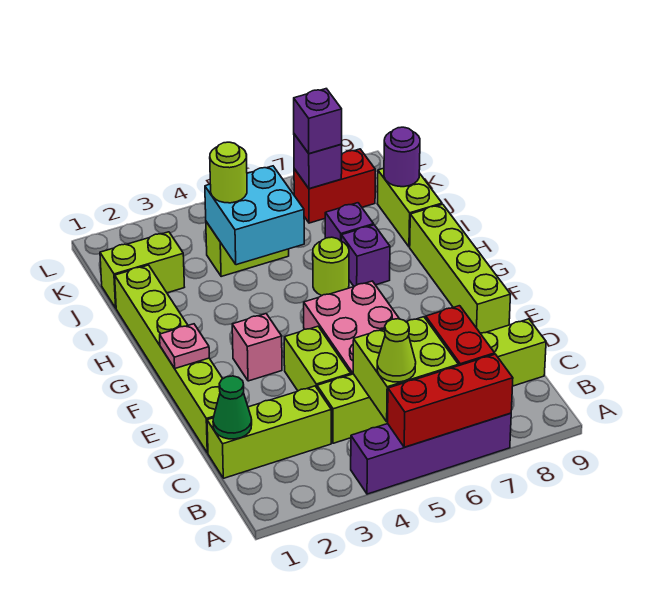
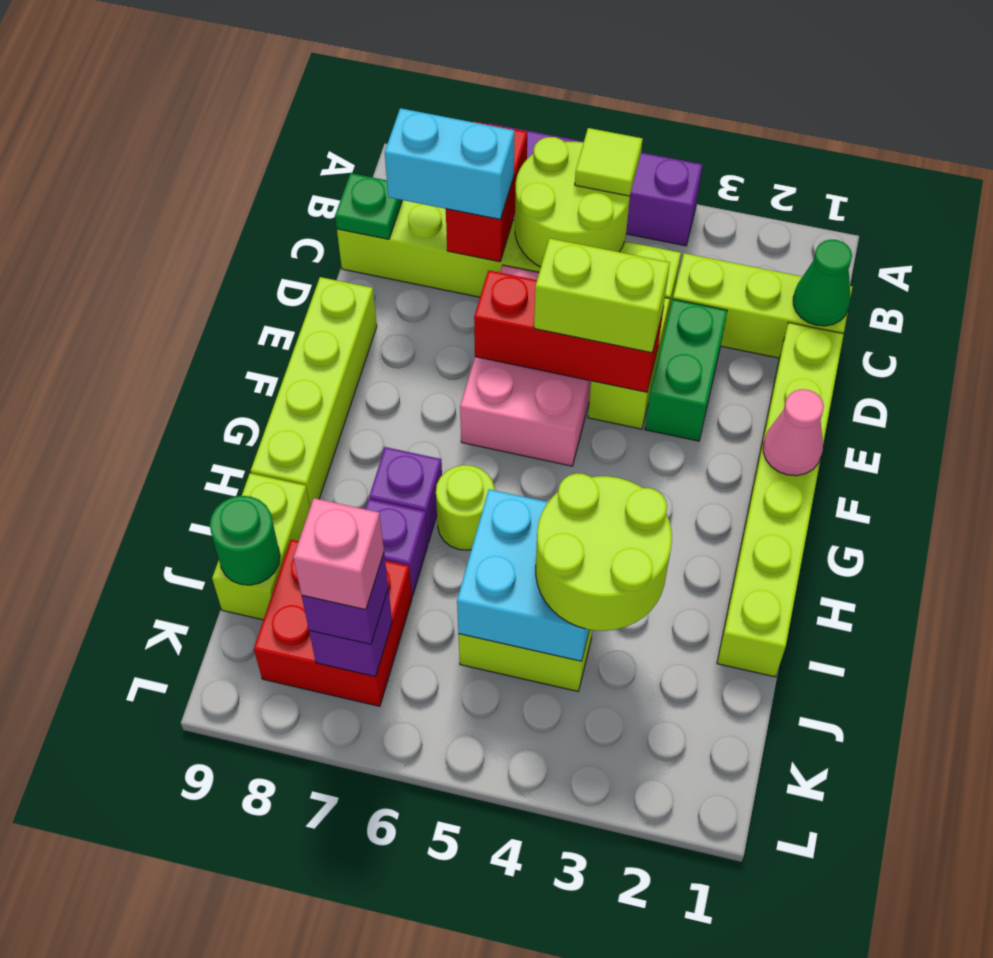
red brick A5:A7 level 2 -> red brick E4:E6 level 2
lime brick B5:C6 level 2 -> lime round brick B5:C6 level 2
lime cone B5 level 3 -> lime tile B5 level 3
none -> cyan brick C7:C8 level 3
none -> green plate C9 level 2
none -> green brick D3:E3 level 1
pink plate F1 level 2 -> pink cone F1 level 2
pink brick F3 level 1 -> pink brick K7 level 4
lime brick J1:J2 level 1 -> lime brick E4:E5 level 3
lime round brick J4 level 3 -> lime round brick I3:J4 level 3
purple round brick J9 level 2 -> green round brick J9 level 2
red brick K7:K8 level 1 -> red brick J7:K8 level 1

